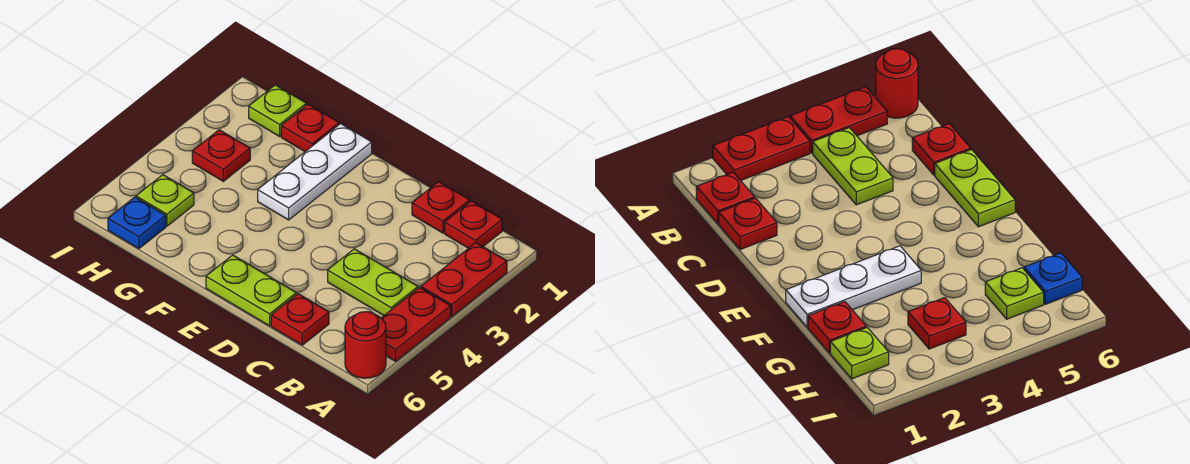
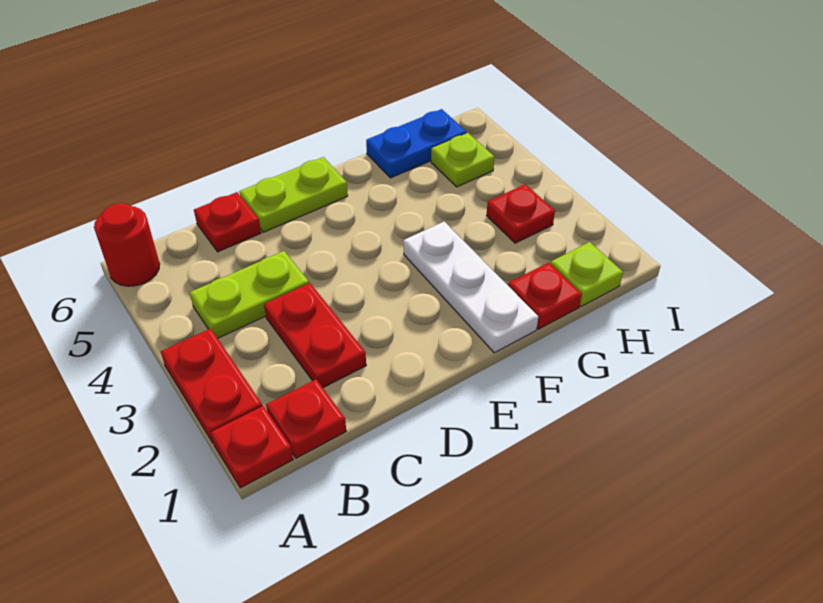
red plate A4:A5 level 1 -> red plate C2:C3 level 1
red plate C1 level 1 -> red plate A1 level 1
blue plate H6 level 1 -> blue plate G6:H6 level 1

